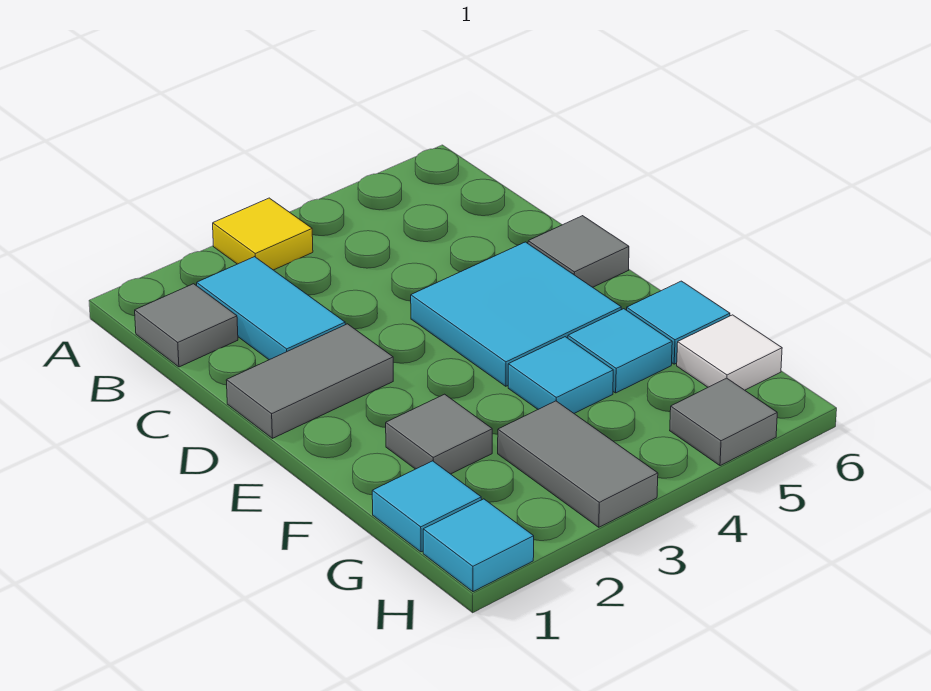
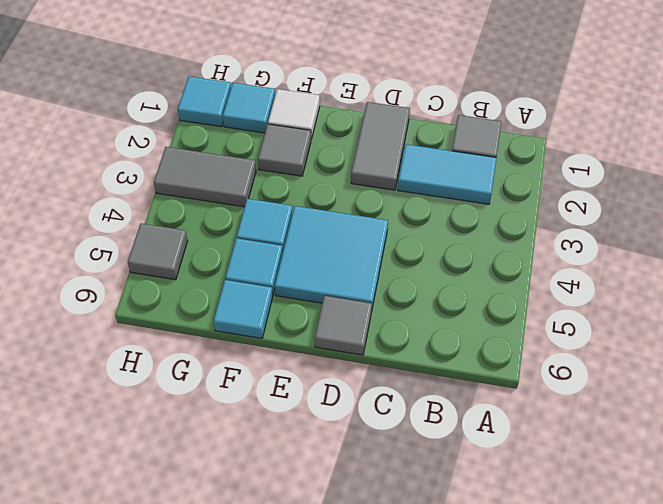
yellow tile A3 level 1 -> none
white tile G6 level 1 -> white tile F1 level 1

